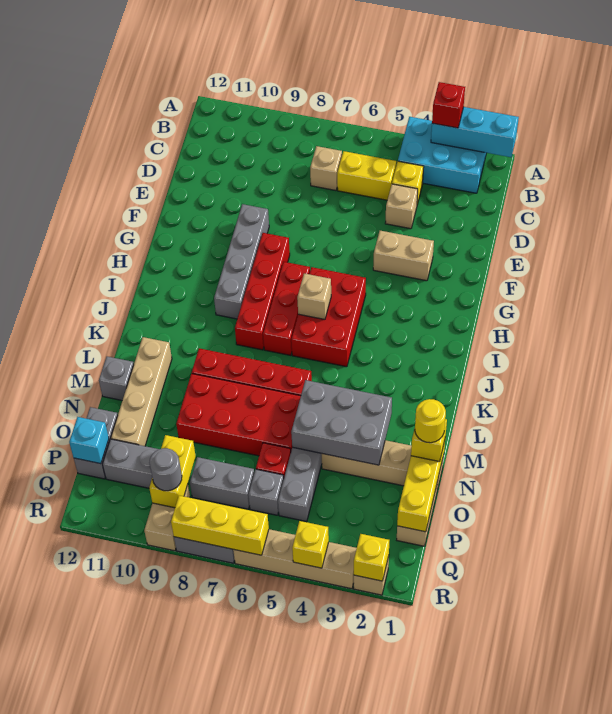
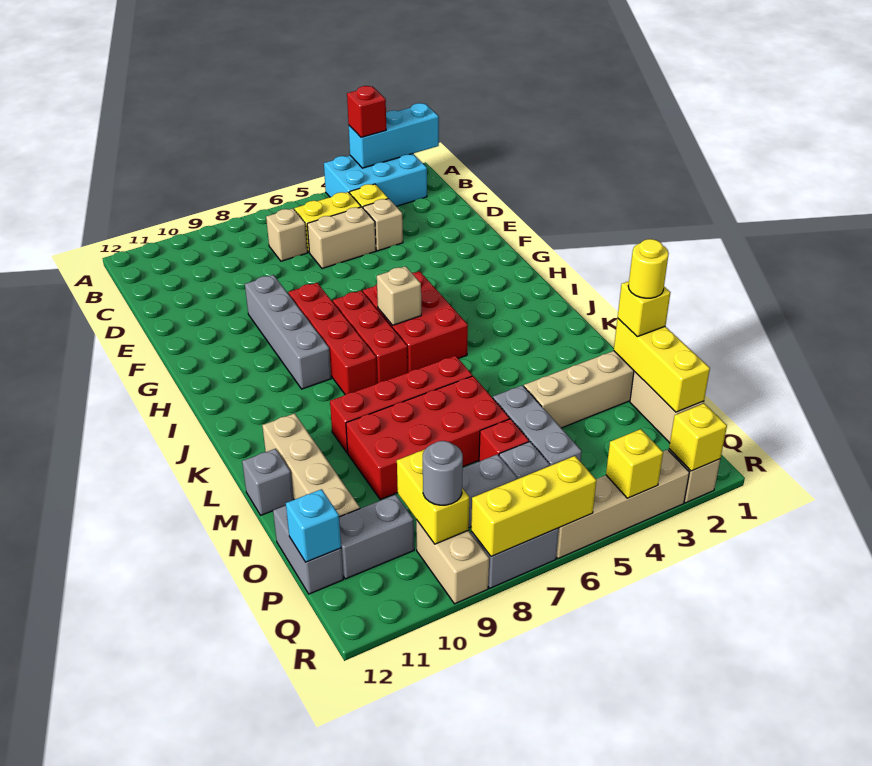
tan brick F3:F4 level 1 -> tan brick D5:D6 level 1
grey brick M3:N5 level 2 -> none

